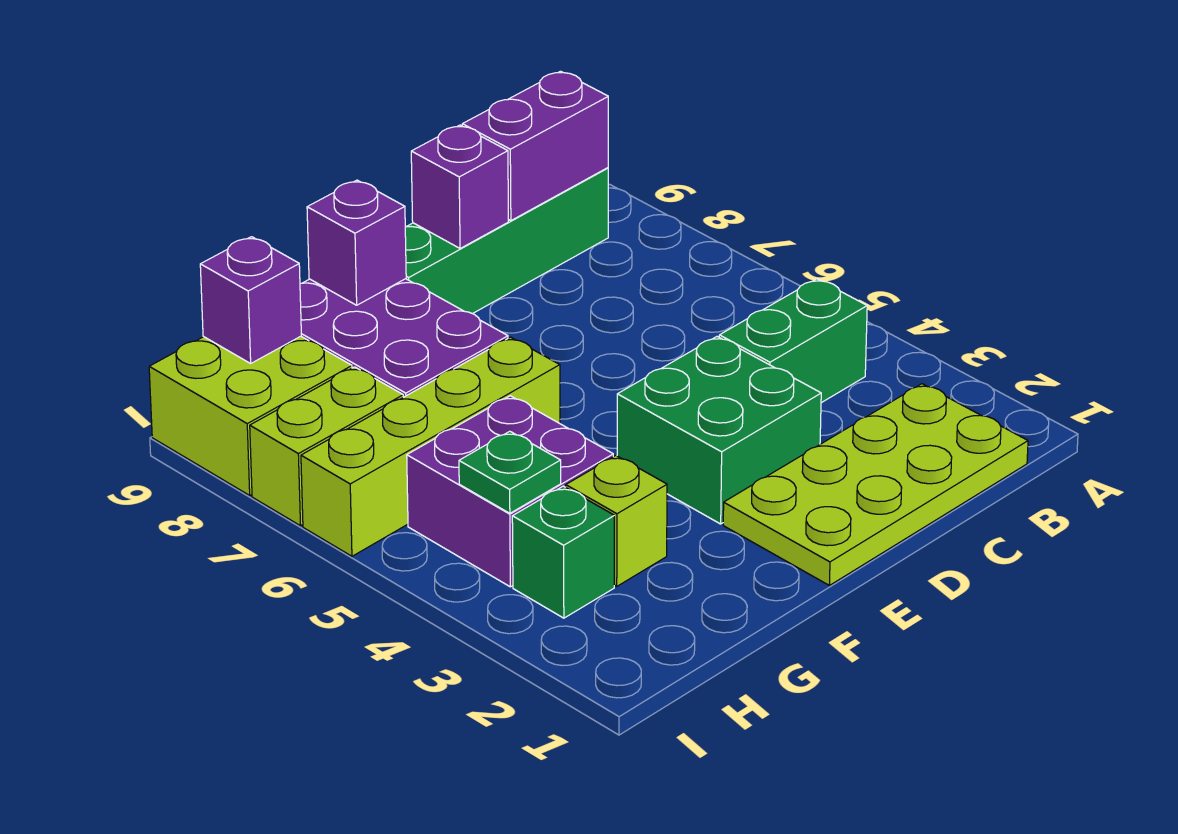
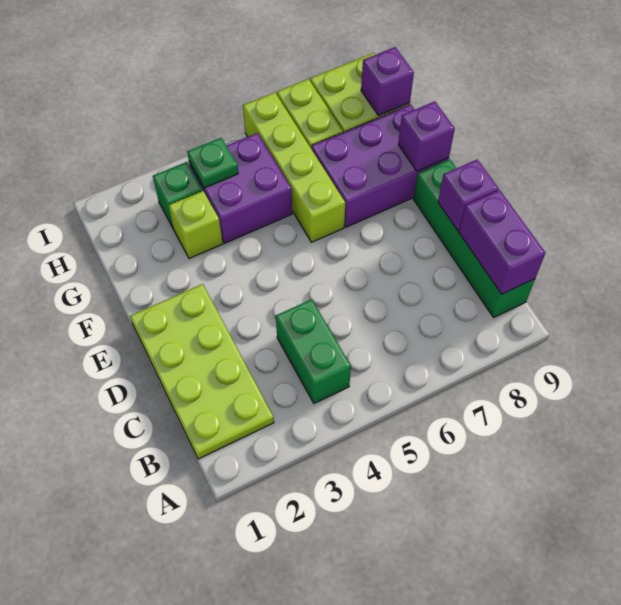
green brick D3:E4 level 1 -> none

